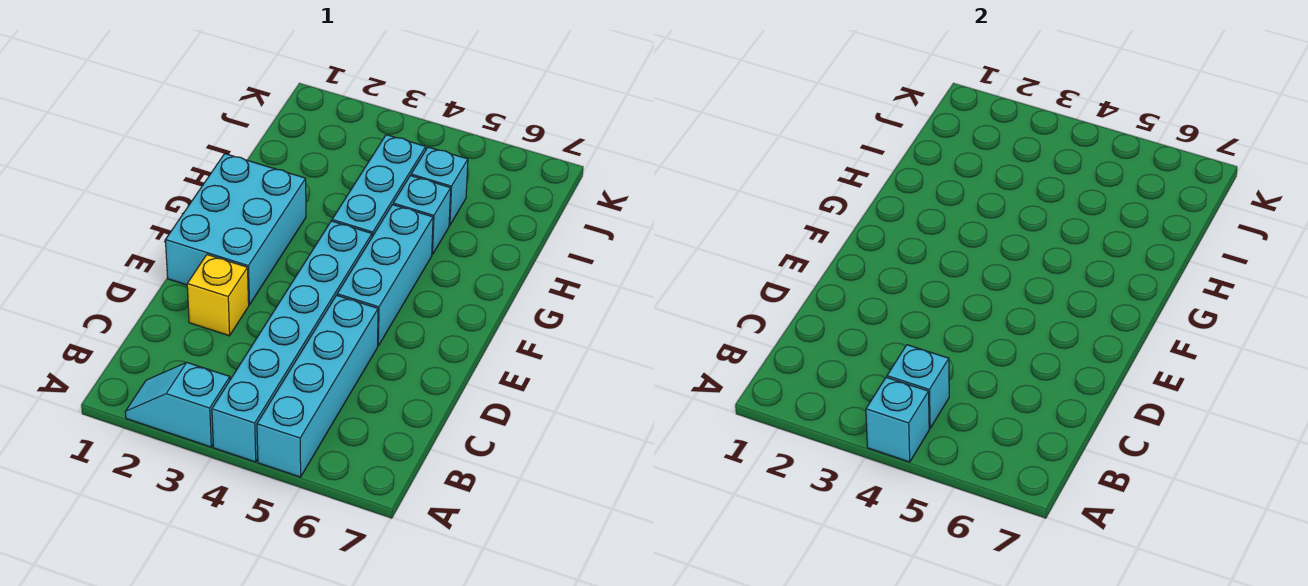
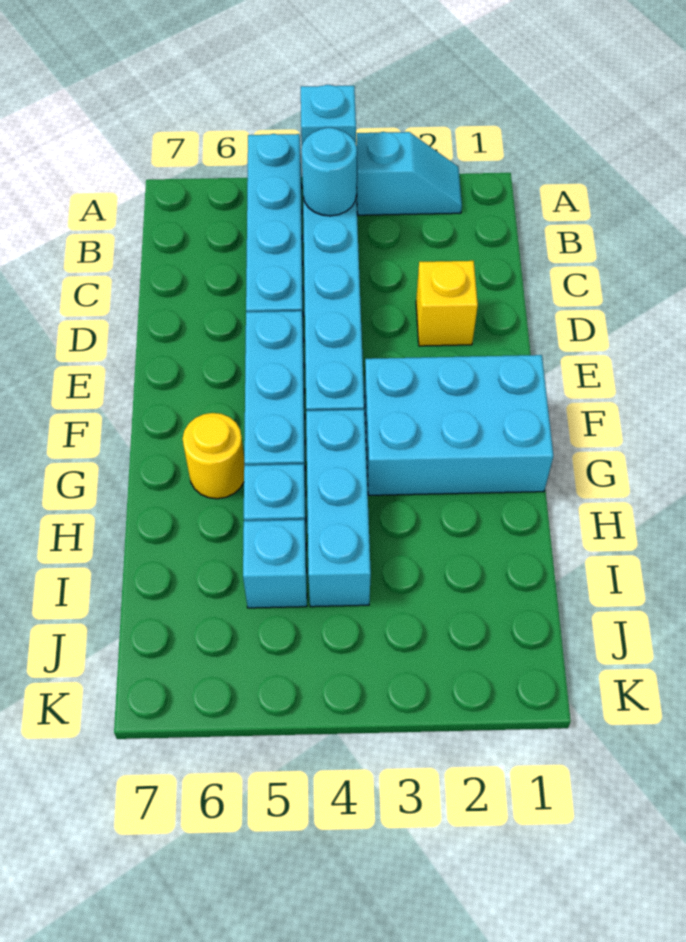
cyan brick B4 level 2 -> cyan round brick B4 level 2
cyan brick E1:G2 level 1 -> cyan brick F1:G3 level 1
none -> yellow round brick G6 level 1

